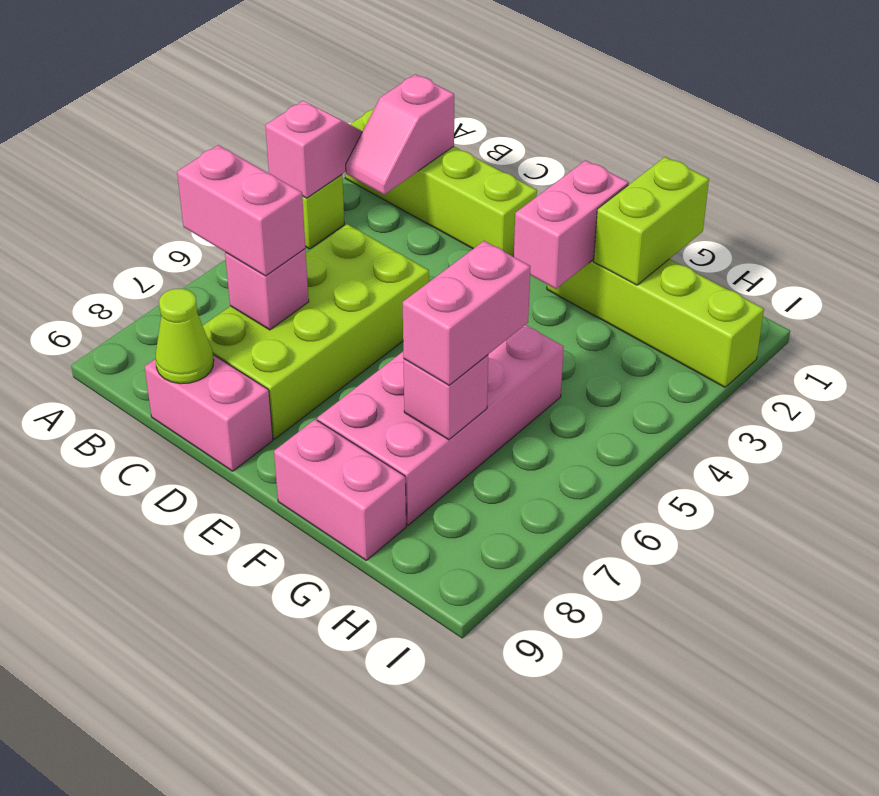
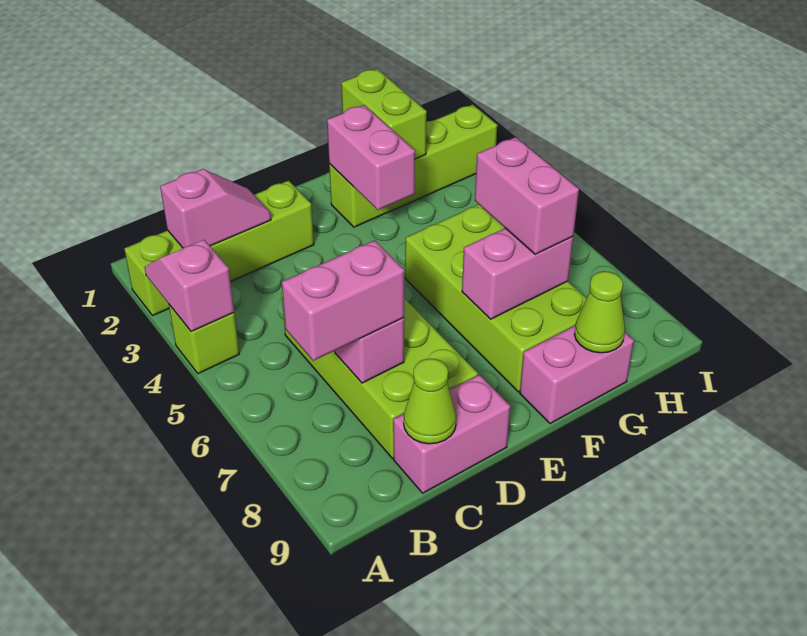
pink slope B2:B3 level 2 top 2 -> pink slope B2:C2 level 2 top B
pink brick F5:G8 level 1 -> lime brick F5:G8 level 1
pink brick G7 level 2 -> pink brick F7:G7 level 2
none -> lime cone G9 level 2

